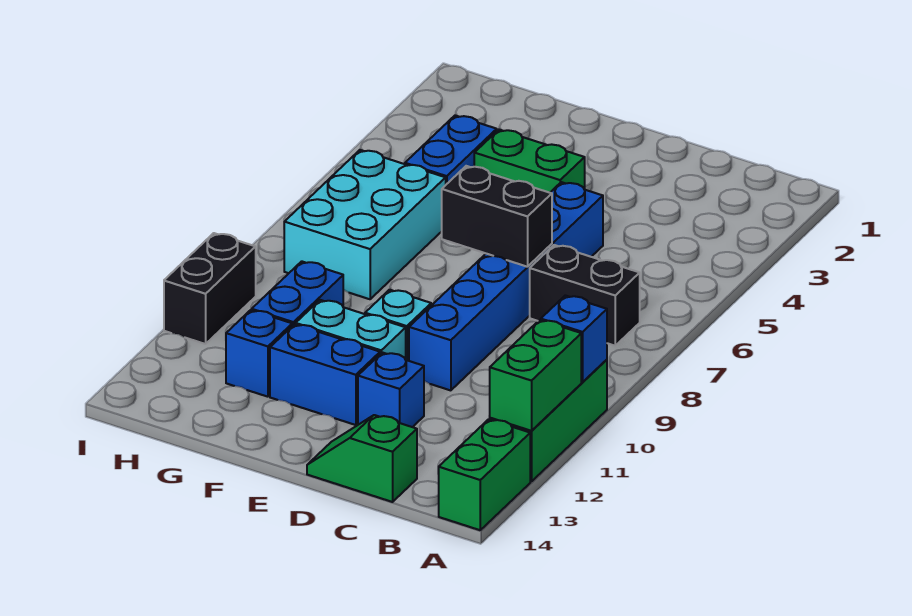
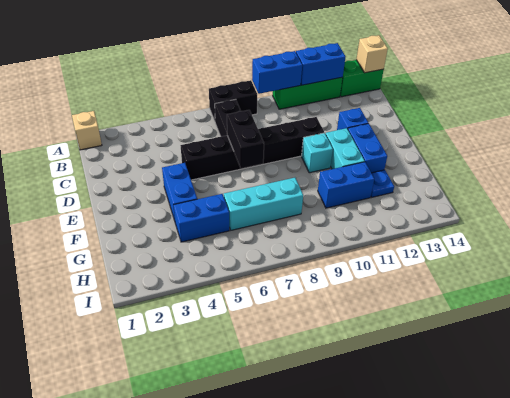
none -> tan brick A1 level 1
blue brick A10 level 2 -> blue brick A9:A10 level 2
green brick A11:A12 level 2 -> blue brick A11:A12 level 2
none -> tan brick A14 level 2
green slope C14:D14 level 1 top C -> none
blue brick D5:D10 level 1 -> black brick D5:D10 level 1
green brick E4:F4 level 1 -> blue brick E4:F4 level 1
cyan brick G6:H8 level 1 -> cyan brick G6:G8 level 1
blue brick G12 level 1 -> blue plate G12 level 1
black brick I10:I11 level 1 -> black brick A7:A8 level 1

